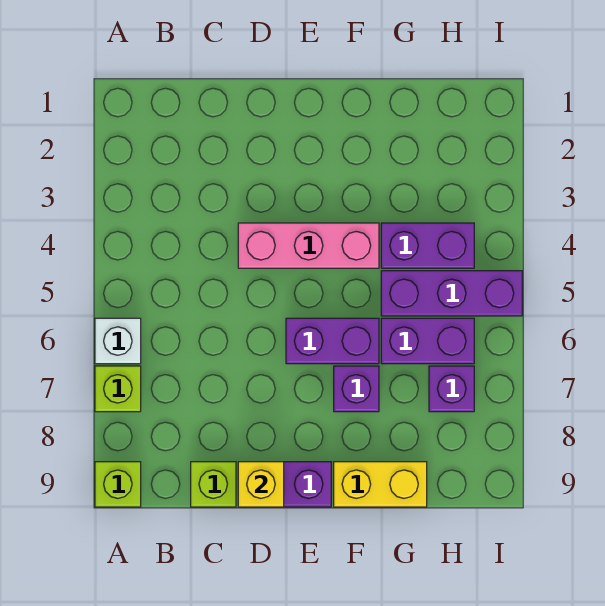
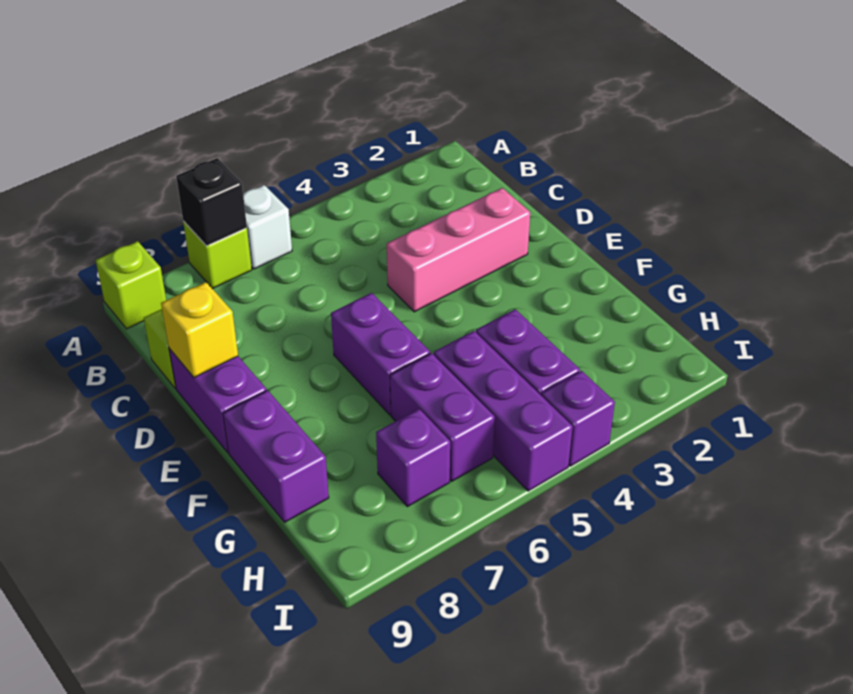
none -> black brick A7 level 2
pink brick D4:F4 level 1 -> pink brick D2:D4 level 1
purple brick F7 level 1 -> purple brick I4 level 1
yellow brick F9:G9 level 1 -> purple brick F9:G9 level 1

